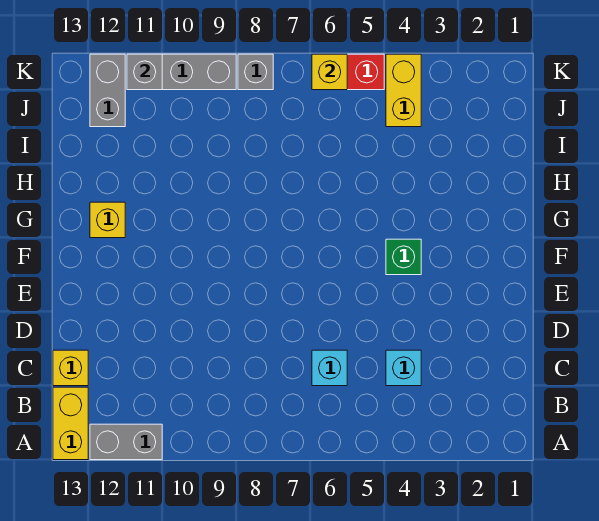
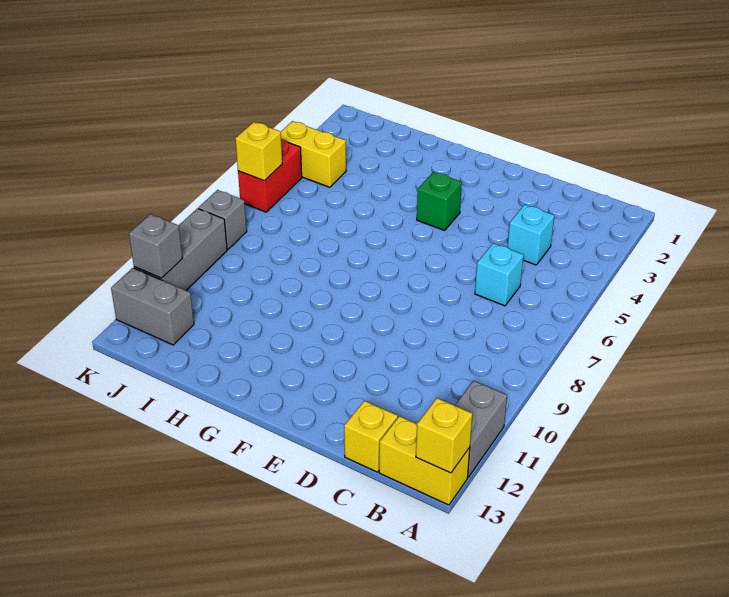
yellow brick G12 level 1 -> yellow brick A13 level 2

